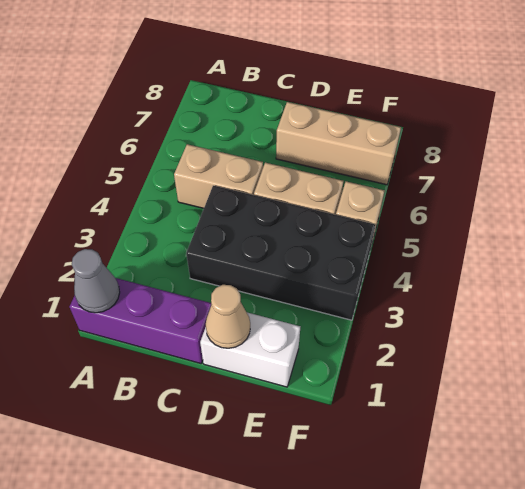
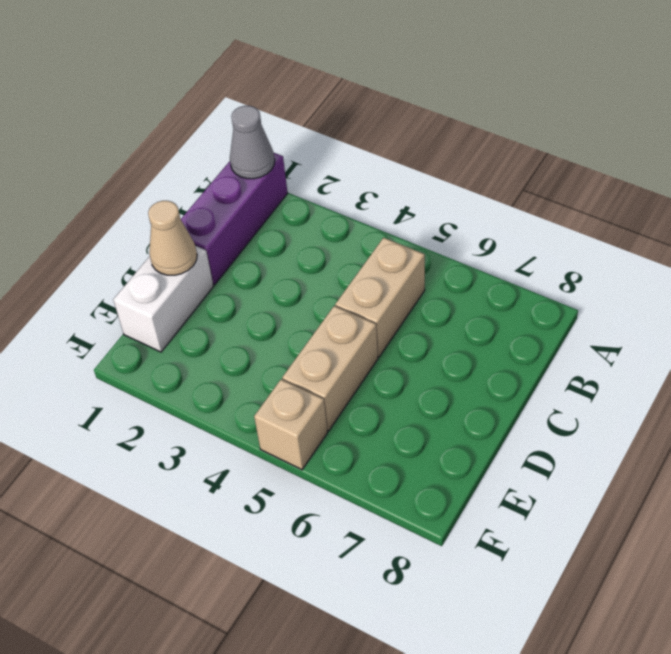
black brick C3:F4 level 1 -> none
tan brick D7:F7 level 1 -> none

